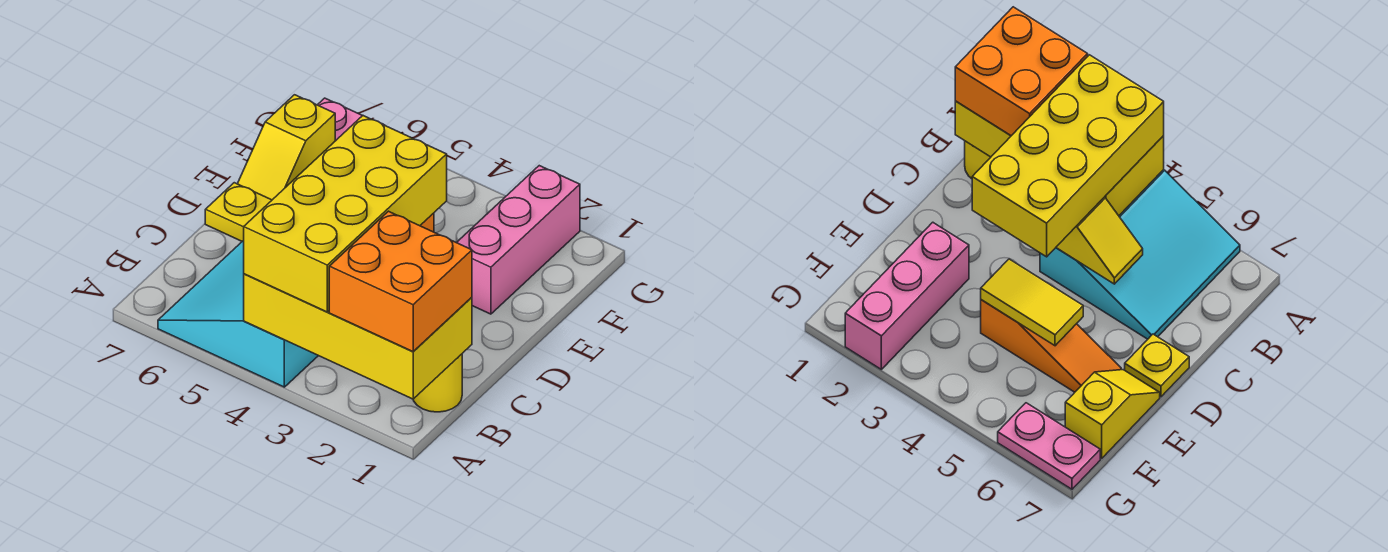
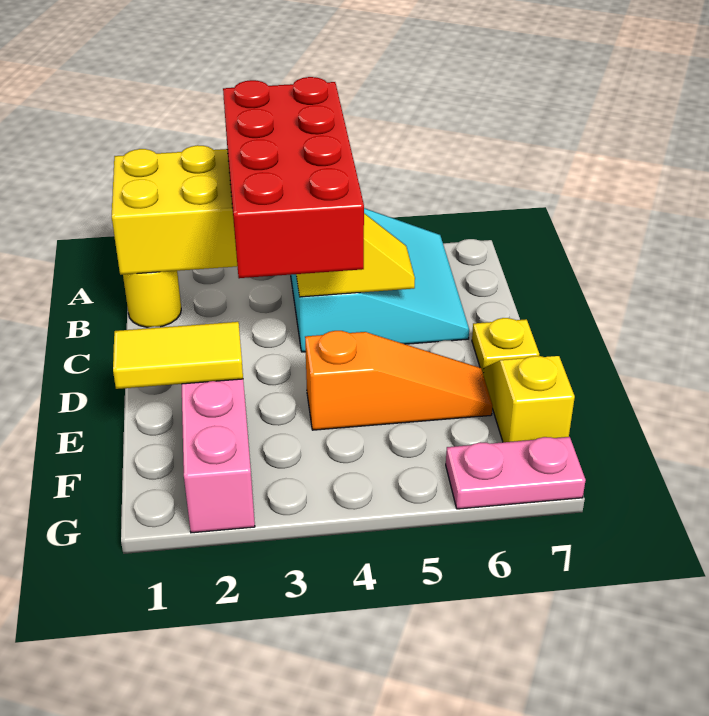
orange brick A1:B2 level 3 -> none
yellow brick A3:D4 level 3 -> red brick A3:D4 level 3
yellow tile E4:E5 level 2 -> yellow tile E1:E2 level 2

